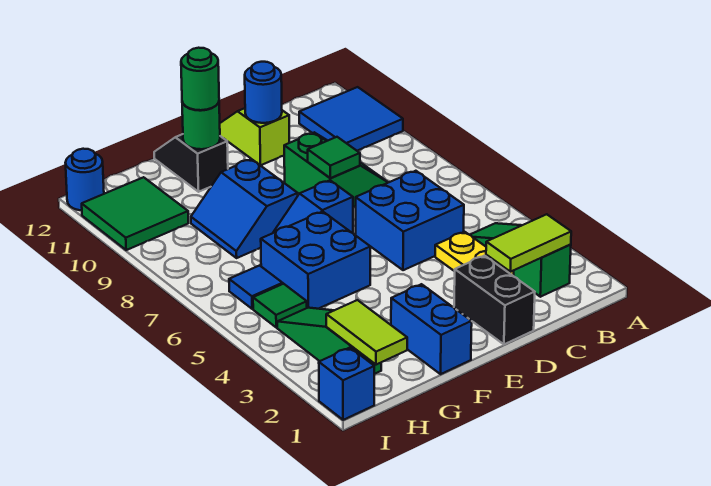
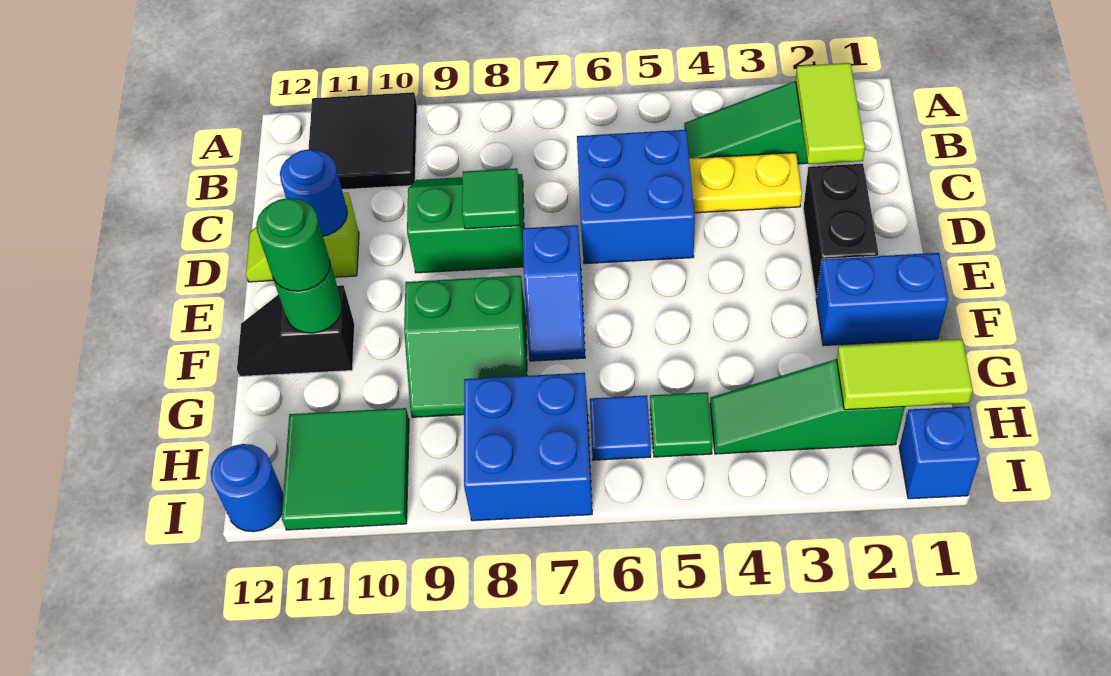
blue tile A10:B11 level 1 -> black tile A10:B11 level 1
black brick D1:D2 level 1 -> black brick D2:E2 level 1
blue brick F5:G6 level 1 -> blue brick H7:I8 level 1
blue slope F8:G9 level 1 top F -> green slope F8:G9 level 1 top F

